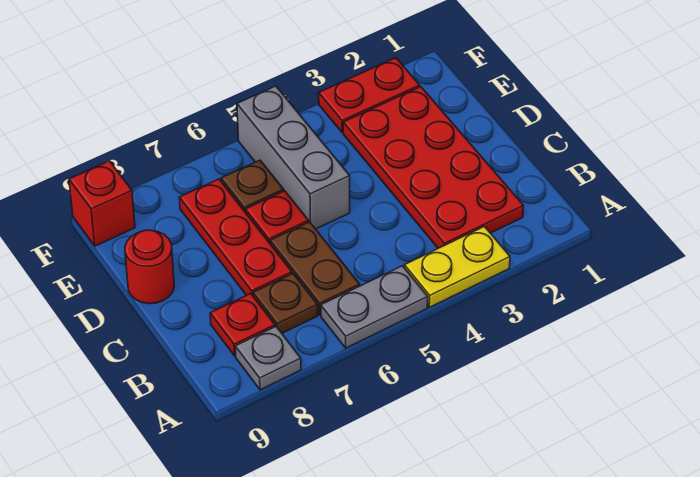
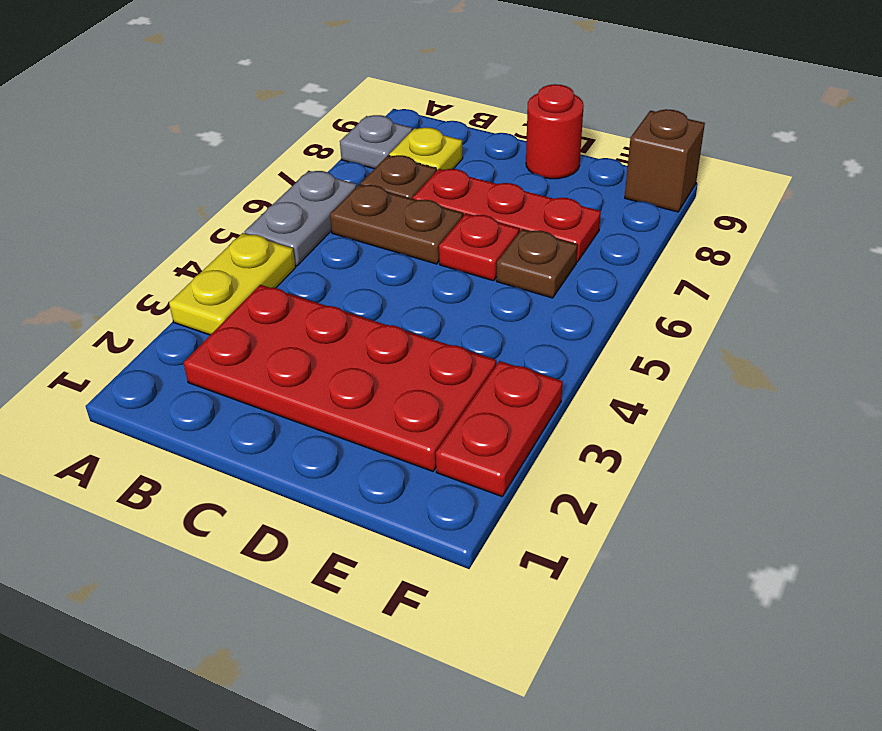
red plate B8 level 1 -> yellow plate B8 level 1
grey brick D5:F5 level 1 -> none
red brick F9 level 1 -> brown brick F9 level 1

